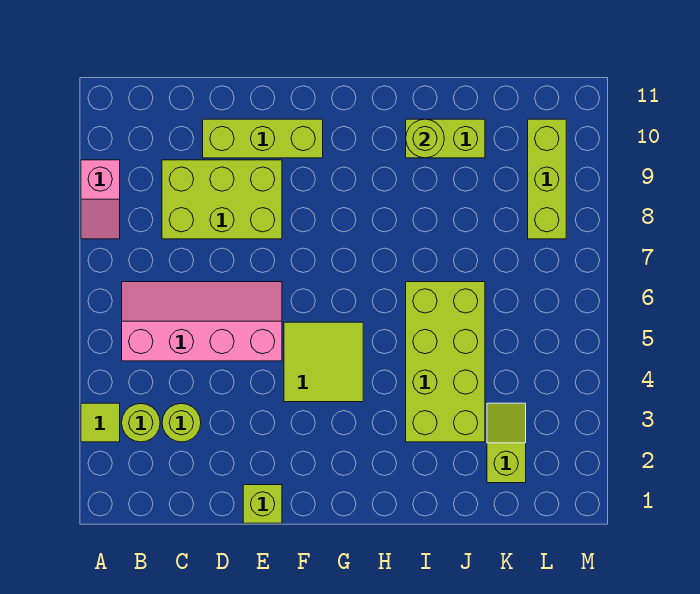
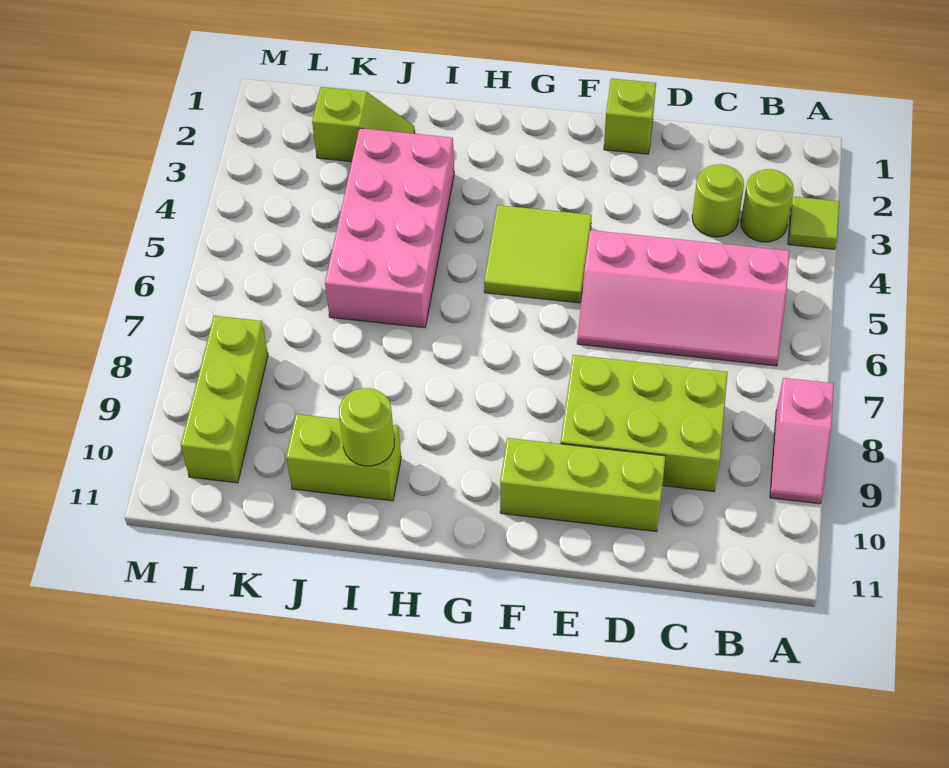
pink slope A8:A9 level 1 top 9 -> pink slope A8:A9 level 1 top 8
lime brick I3:J6 level 1 -> pink brick I3:J6 level 1
lime slope K2:K3 level 1 top 2 -> lime slope J2:K2 level 1 top K

